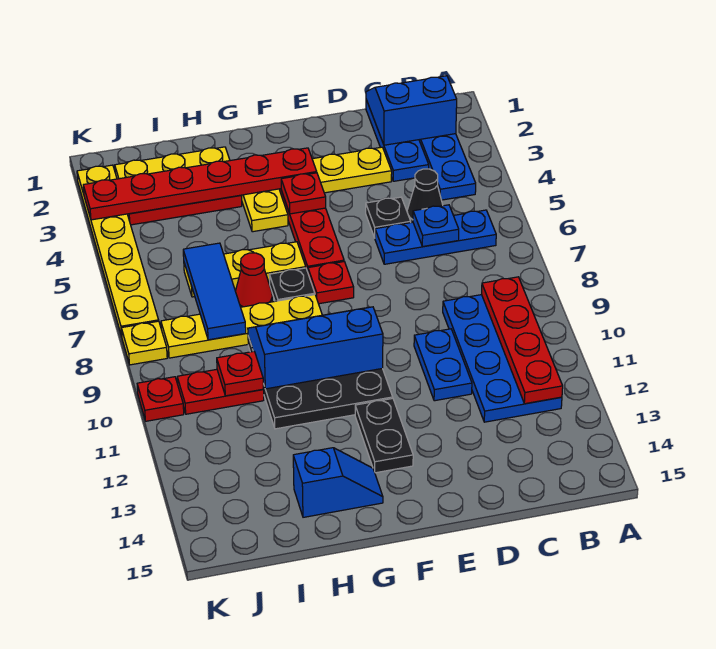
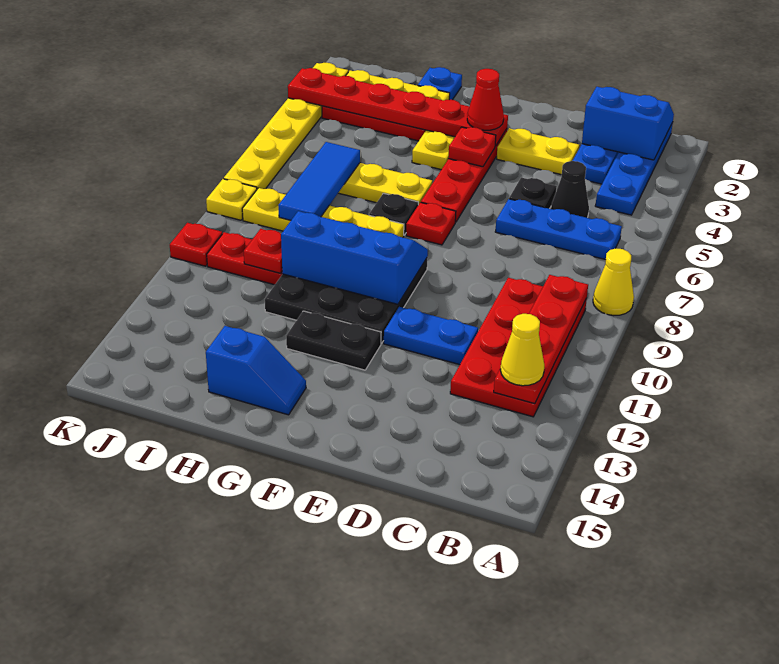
none -> yellow cone A8 level 1
blue plate B9:C12 level 1 -> red plate B9:C12 level 1
none -> yellow cone B12 level 3
blue plate C6 level 2 -> blue plate H1 level 1
blue plate D10:D11 level 1 -> blue plate D11:E11 level 1
black plate F12:F13 level 1 -> black plate F12:G12 level 1
red cone H7 level 1 -> red cone F3 level 3

